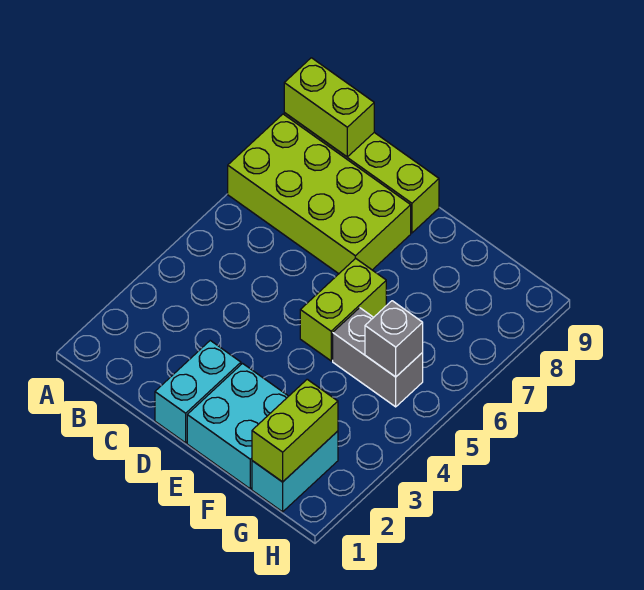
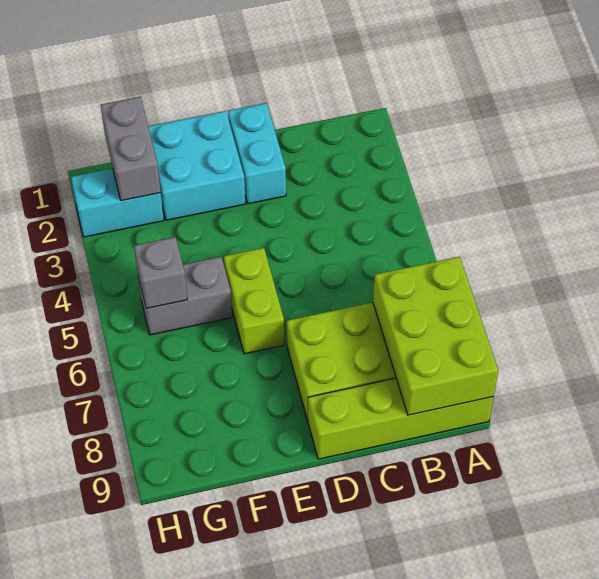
lime brick A9:B9 level 2 -> lime brick A7:B9 level 2
cyan brick G1:G2 level 1 -> cyan brick G2:H2 level 1
lime brick G1:G2 level 2 -> grey brick G1:G2 level 2

